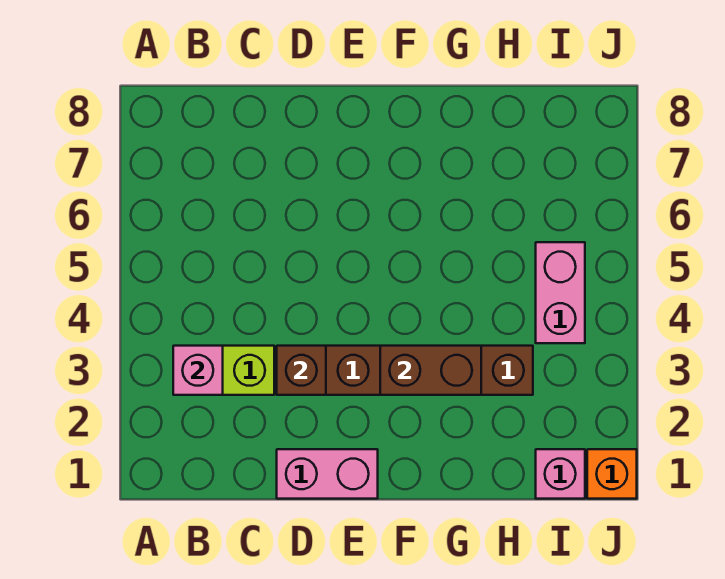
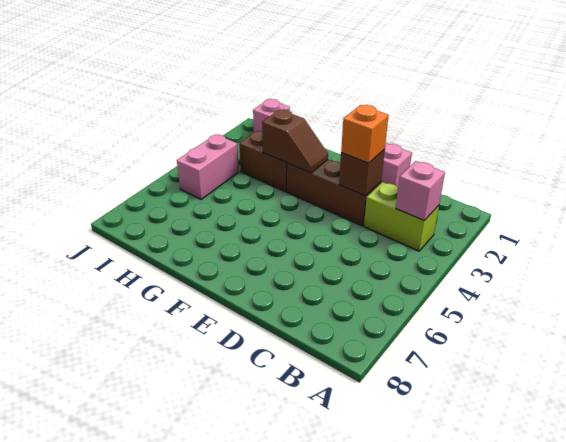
brown brick F3:G3 level 2 -> brown slope F3:G3 level 2 top G
orange brick J1 level 1 -> orange brick D3 level 3

